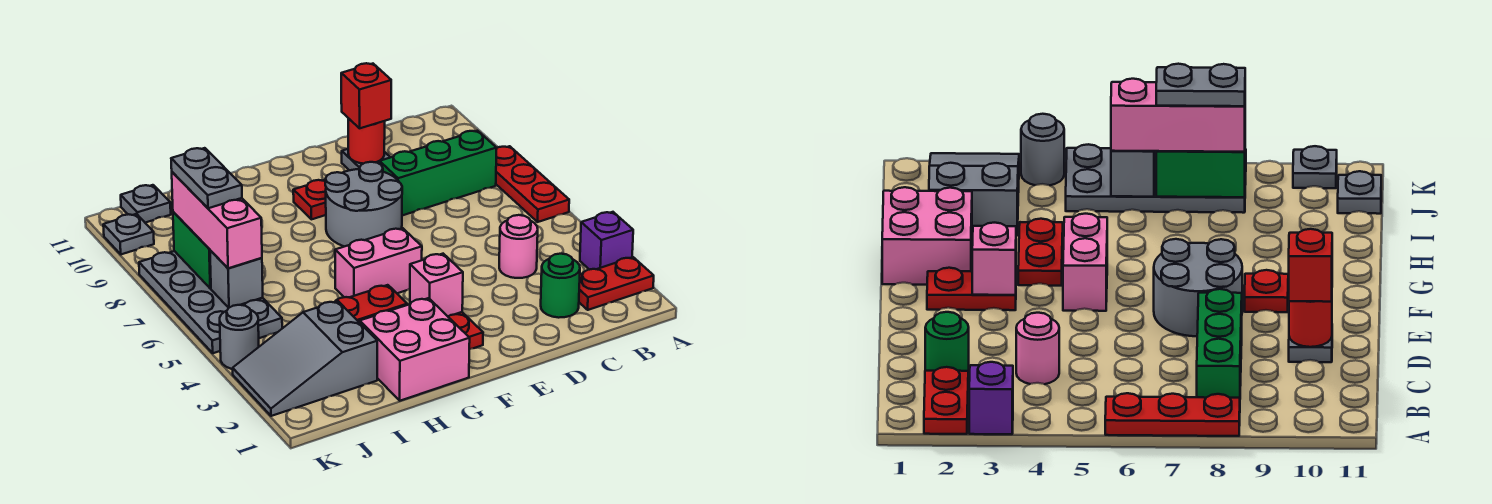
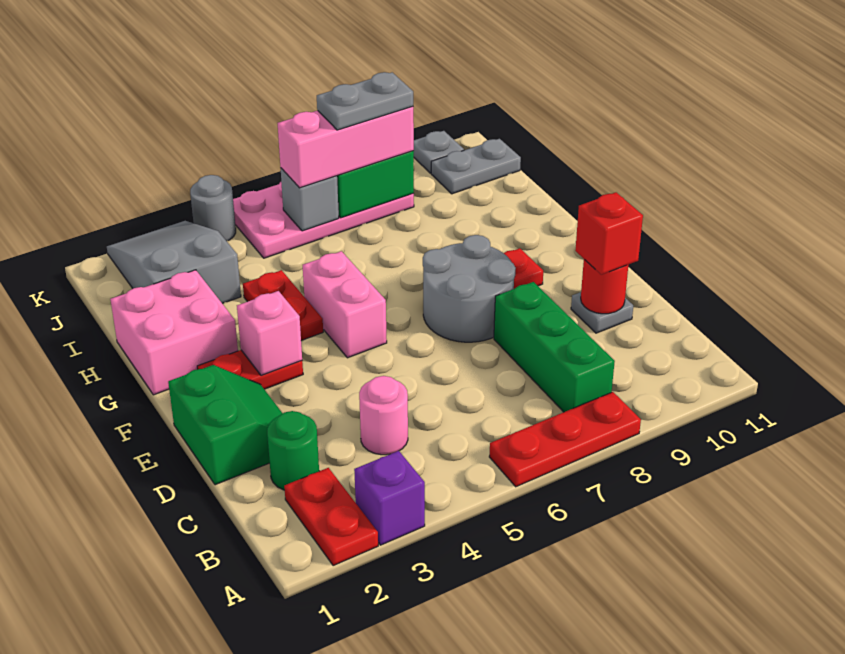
none -> green slope D1:E2 level 1 top 1
grey plate J5:K8 level 1 -> pink plate J5:K8 level 1
grey plate J11 level 1 -> grey plate J10:J11 level 1

